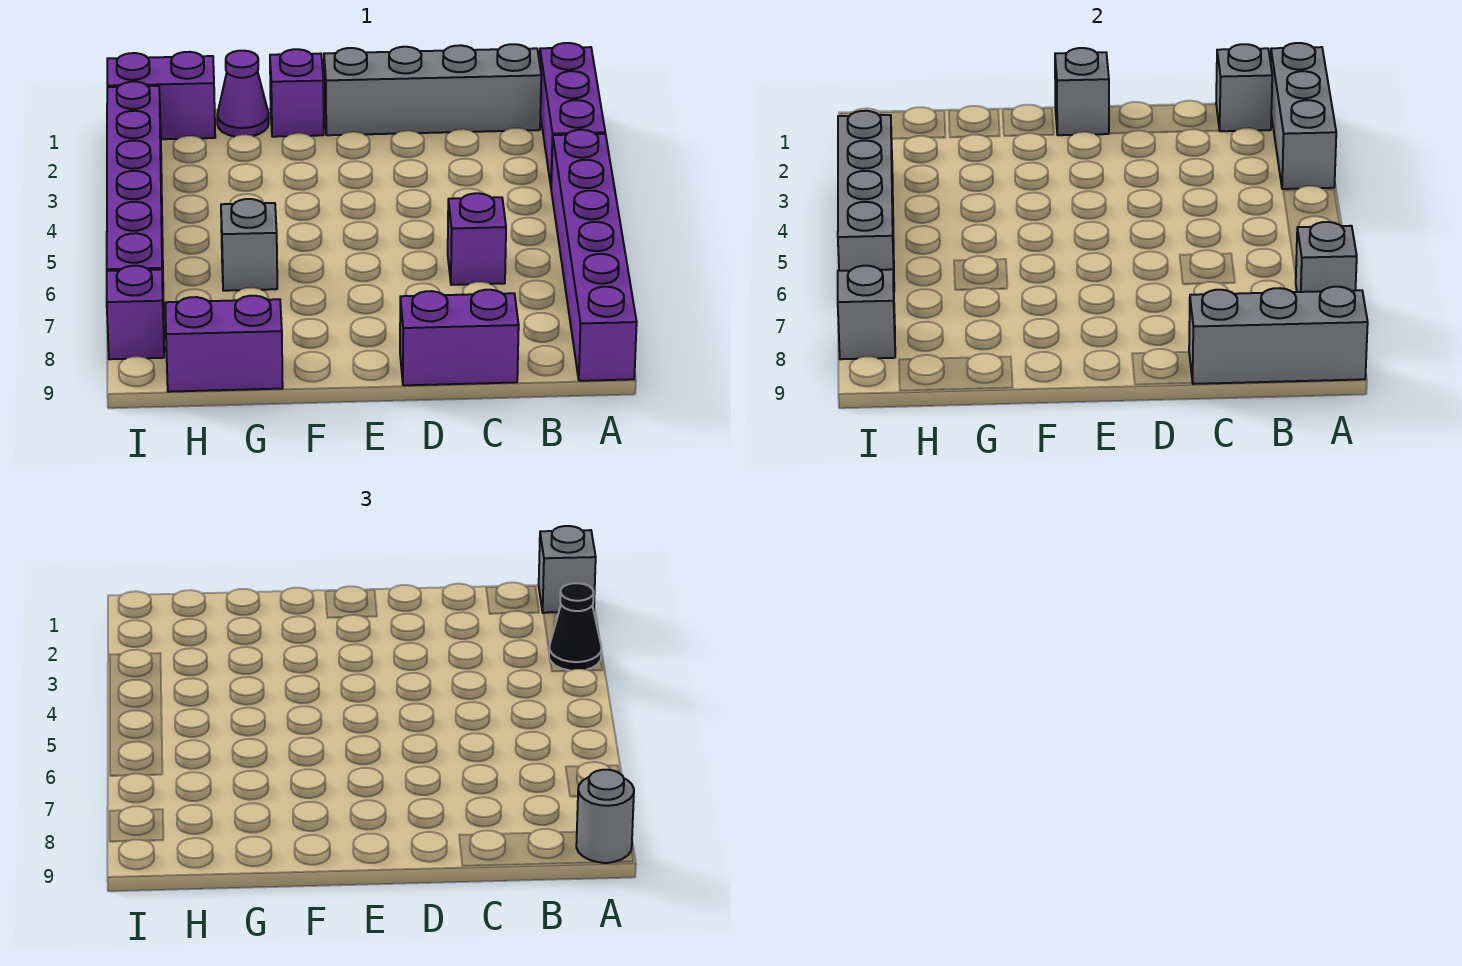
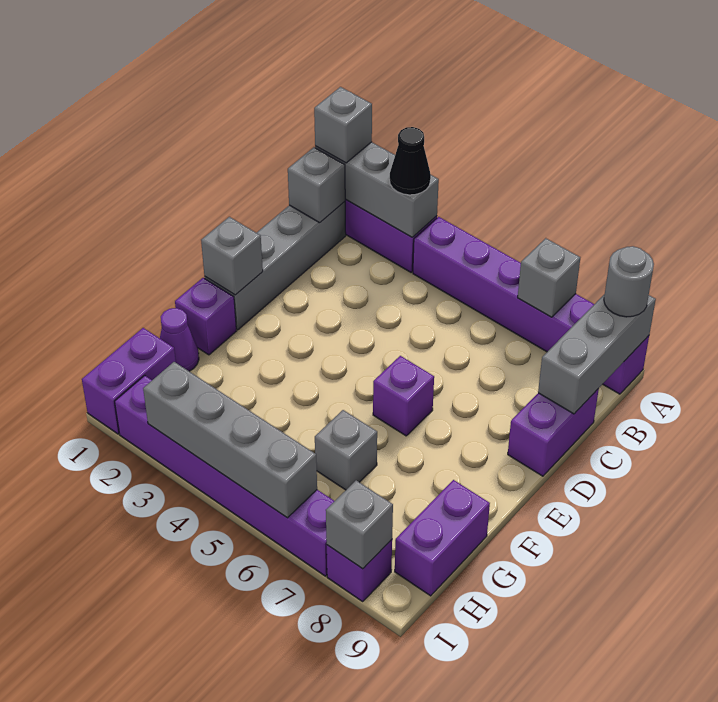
purple brick C6 level 1 -> purple brick E6 level 1

